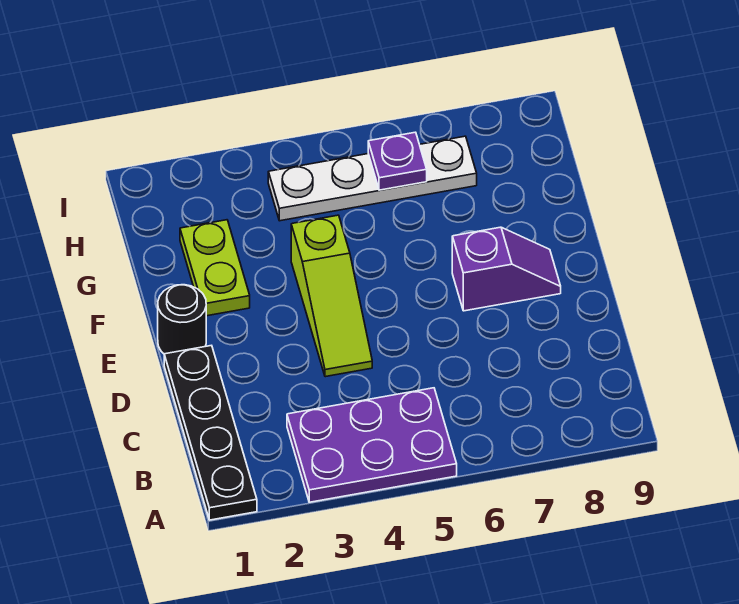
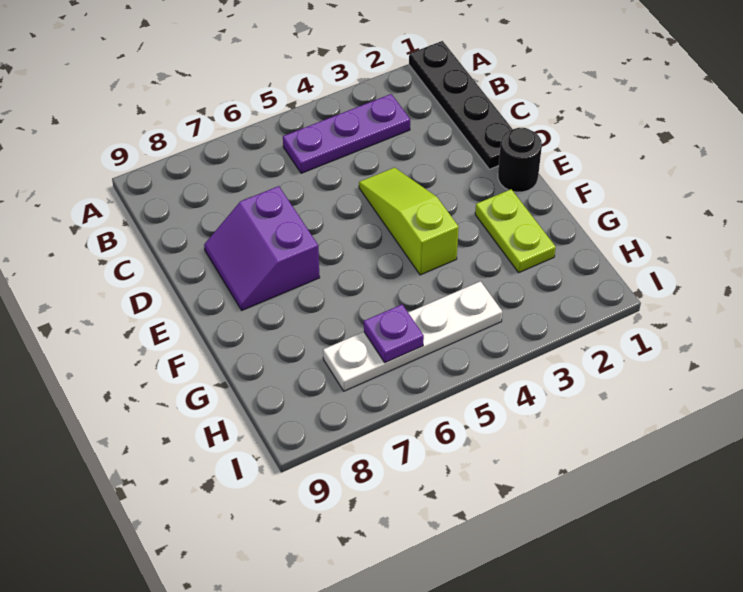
purple plate A3:B5 level 1 -> purple plate B3:B5 level 1
purple slope E7:E8 level 1 top 7 -> purple slope D7:E8 level 1 top 7

